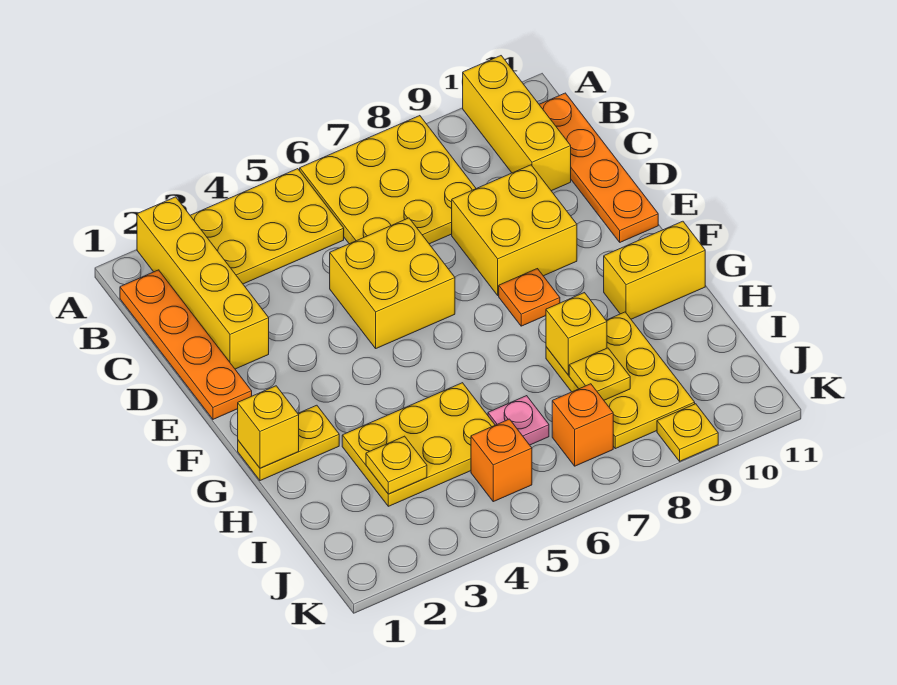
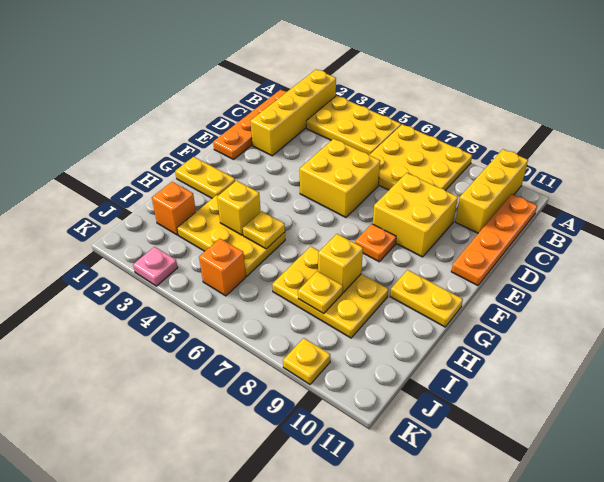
yellow brick G1 level 2 -> yellow brick H4 level 2
yellow brick G10:G11 level 1 -> yellow plate G10:G11 level 1
yellow plate H8:J9 level 1 -> yellow plate H7:I9 level 1
yellow plate I3 level 2 -> yellow plate H5 level 2
pink plate I6 level 1 -> pink plate K3 level 1
orange brick J7 level 1 -> orange brick I2 level 1

